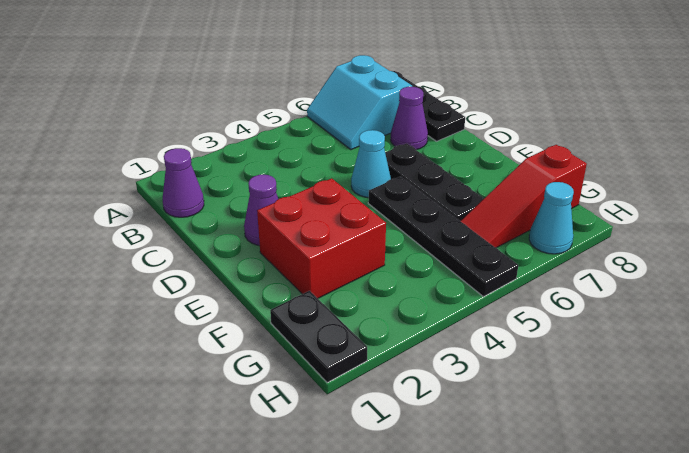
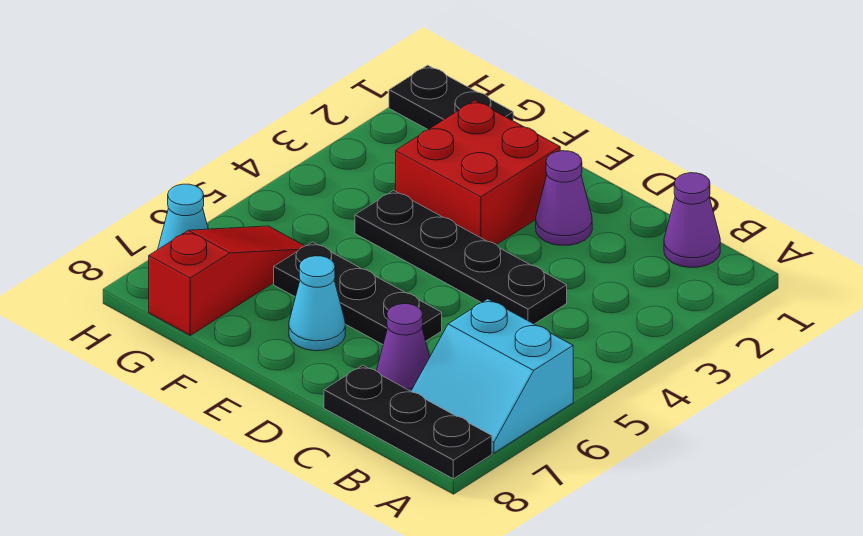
cyan slope A6:B7 level 1 top 7 -> cyan slope A6:B7 level 1 top 6
cyan cone D5 level 1 -> cyan cone E7 level 1
black plate E5:H5 level 1 -> black plate C4:F4 level 1

